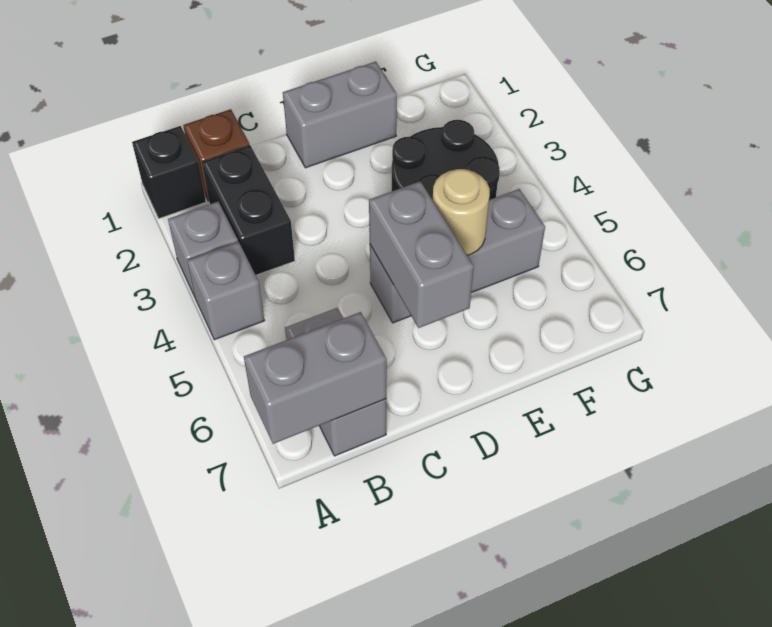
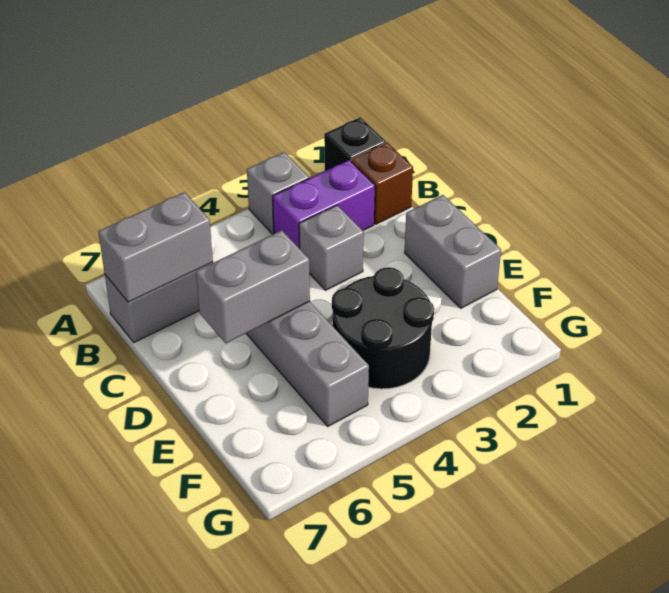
grey brick A4 level 1 -> grey brick C3 level 1
grey brick A7:B7 level 2 -> grey brick B6:B7 level 2
black brick B2:B3 level 1 -> purple brick B2:B3 level 1
tan round brick E5 level 2 -> none

